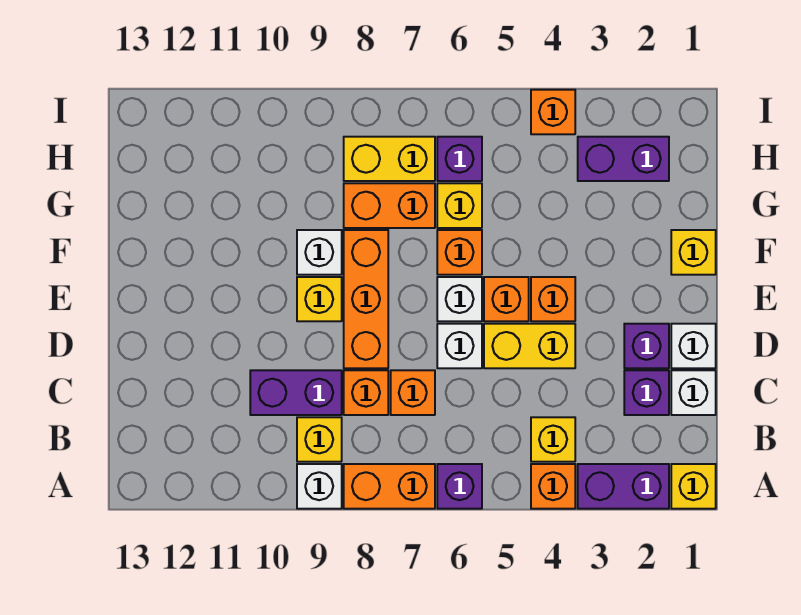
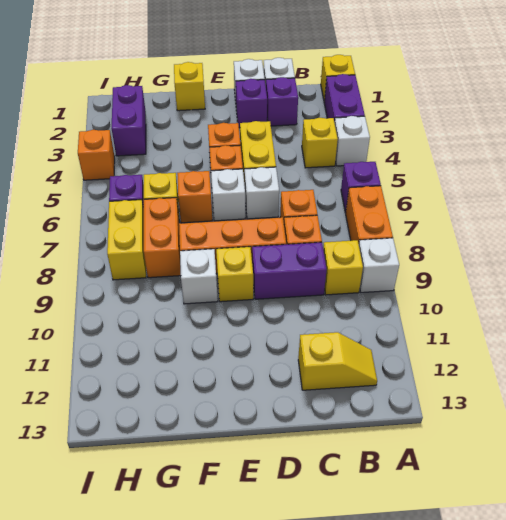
orange brick A4 level 1 -> white brick A4 level 1
none -> yellow slope B12:C12 level 1 top C
purple brick C9:C10 level 1 -> purple brick C9:D9 level 1

